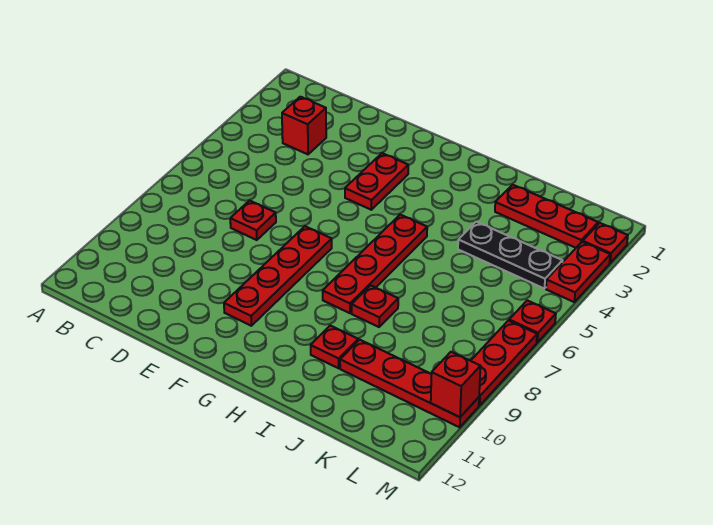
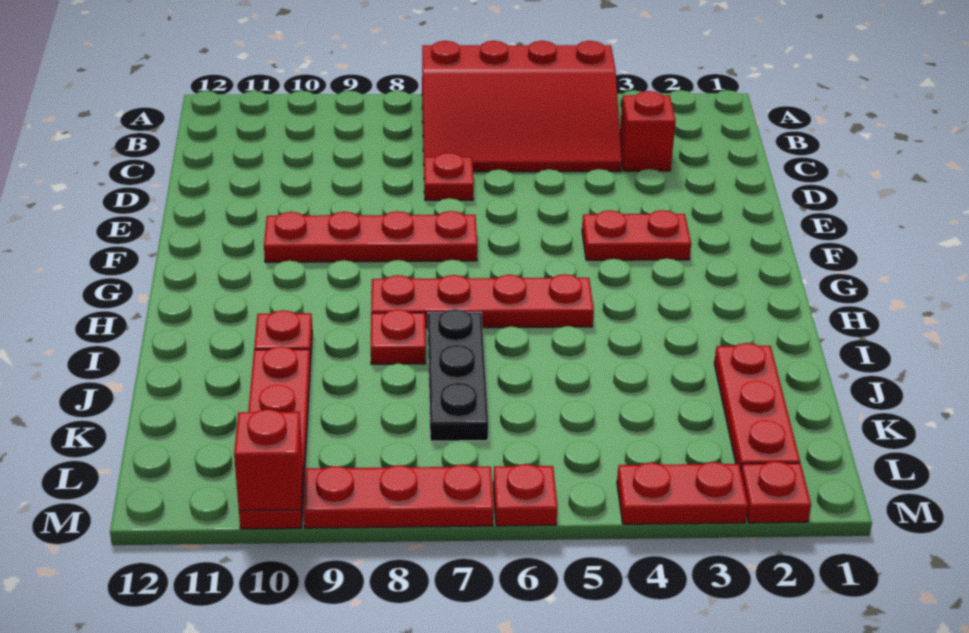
none -> red slope A4:C7 level 1 top A
black plate J4:L4 level 1 -> black plate I7:K7 level 1

